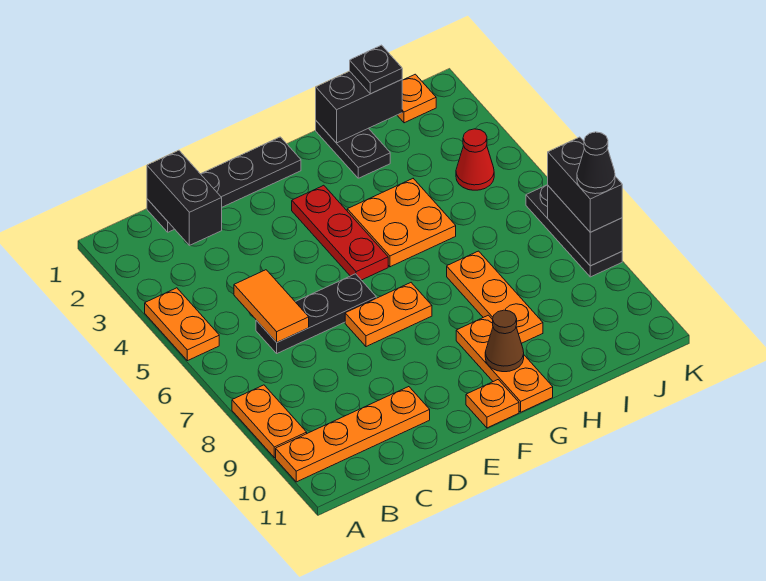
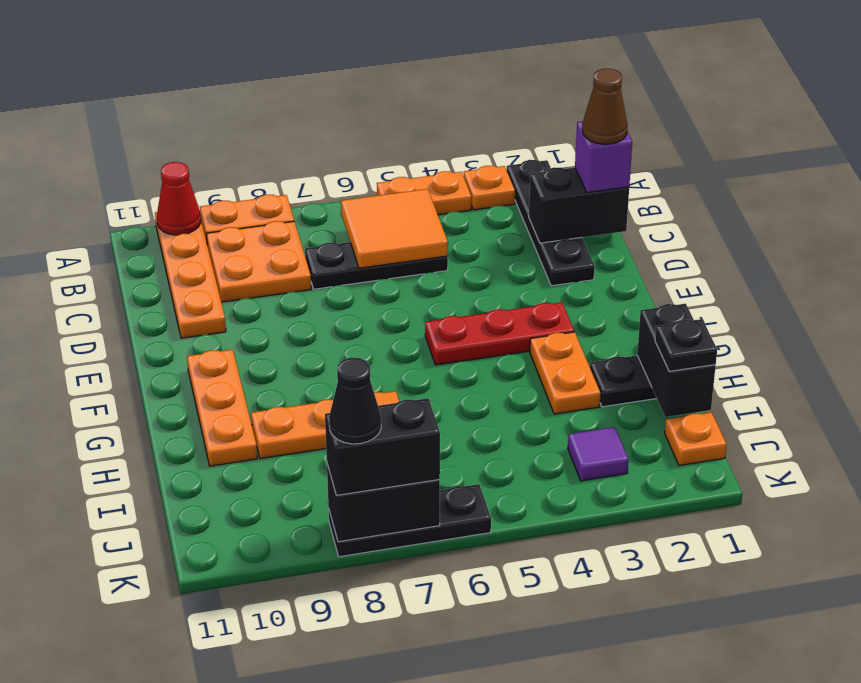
black plate C1:F1 level 1 -> black plate A2:D2 level 1
none -> purple brick C1 level 3
orange tile C5:C6 level 2 -> orange tile B5:C6 level 2
black plate C6:E6 level 1 -> black plate C5:C7 level 1
orange plate E7:F7 level 1 -> orange plate G3:H3 level 1
orange plate F11 level 1 -> orange plate A3 level 1
orange plate G4:H5 level 1 -> orange plate B8:C9 level 1
orange plate G9:G11 level 1 -> orange plate F10:H10 level 1
brown cone G10 level 2 -> brown cone C1 level 4
none -> purple tile J3 level 1
red cone J4 level 1 -> red cone A10 level 2

